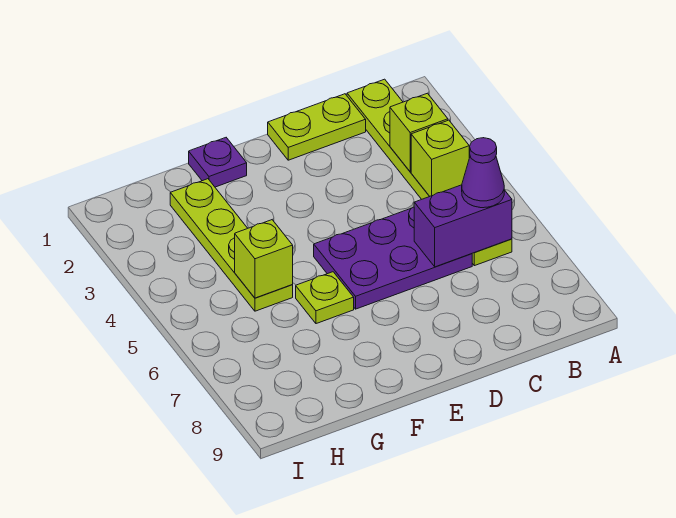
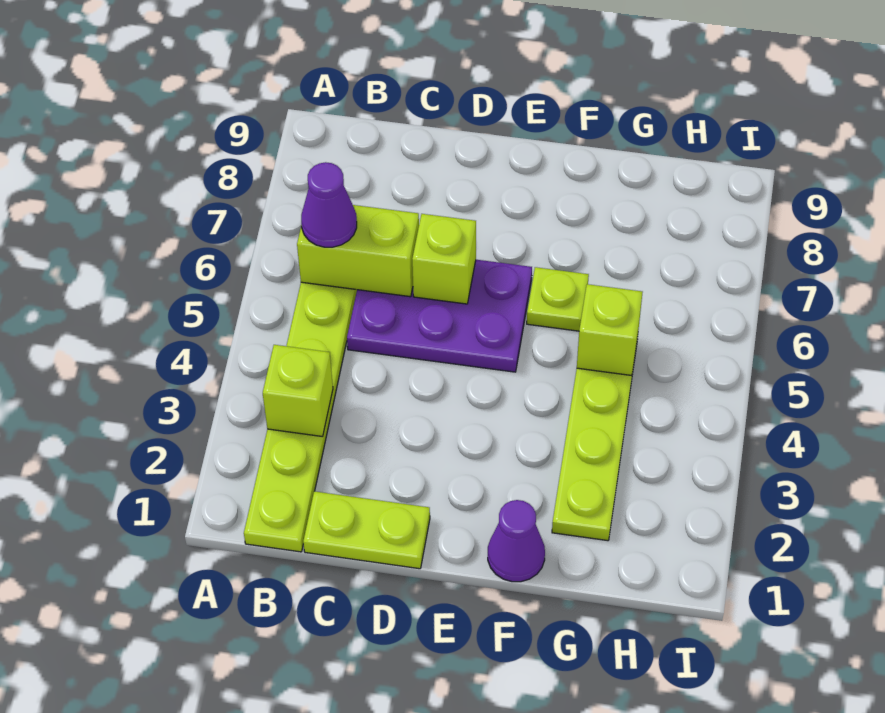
lime brick B4 level 2 -> lime brick D6 level 2
purple brick B6:C6 level 2 -> lime brick B6:C6 level 2
purple plate F1 level 1 -> purple cone F1 level 1

